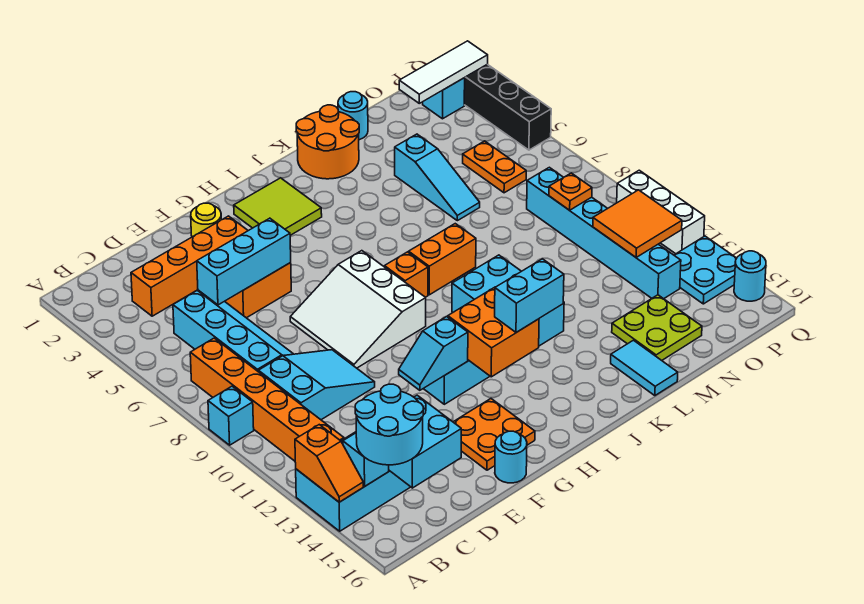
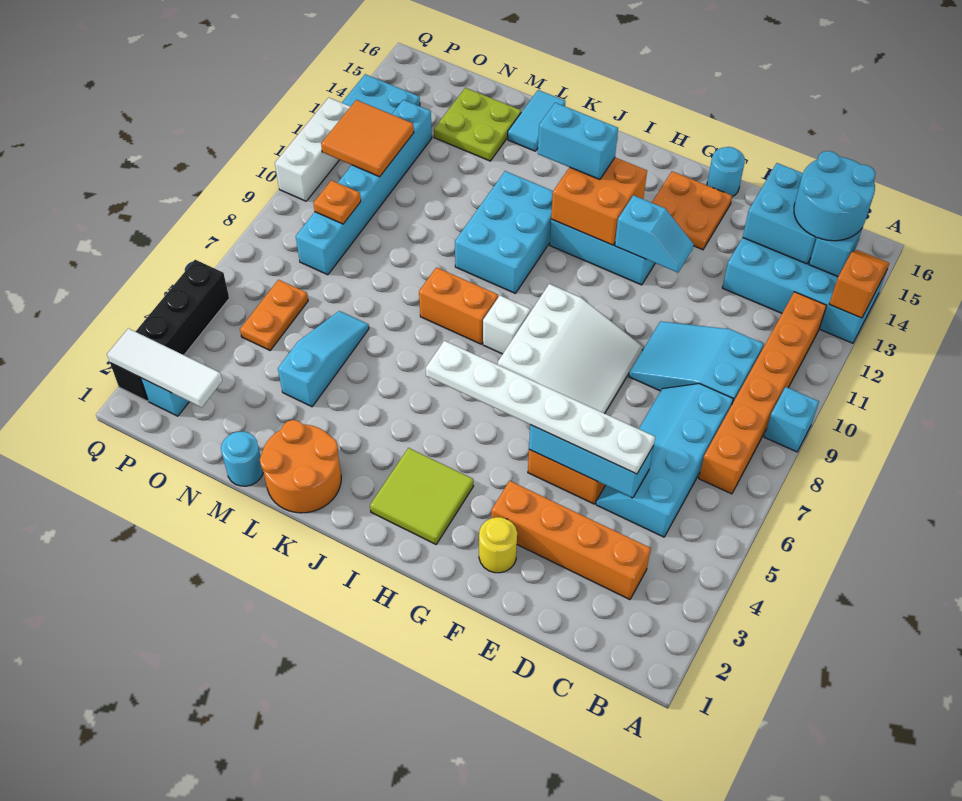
none -> white plate D5:I5 level 3
orange brick I8 level 1 -> white brick I8 level 1
cyan round brick Q15 level 1 -> none

